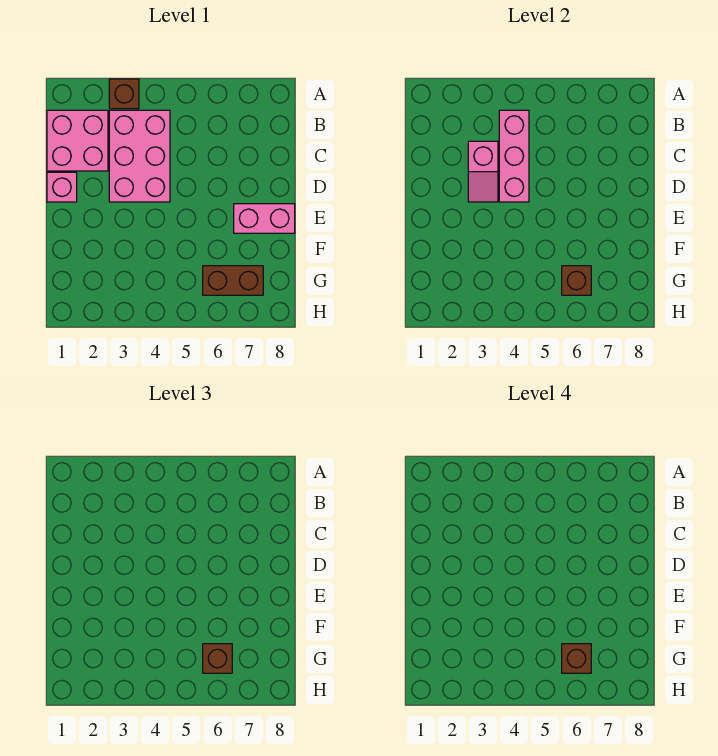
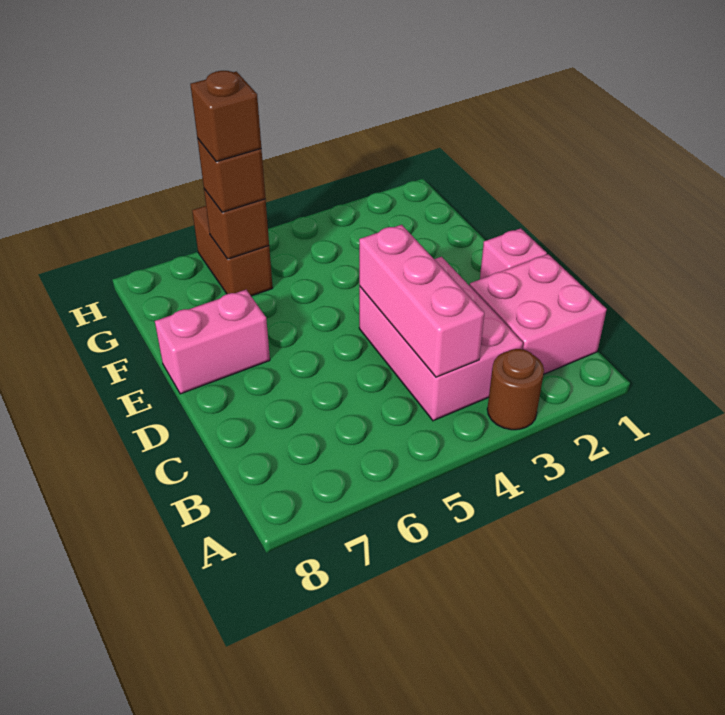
brown brick A3 level 1 -> brown round brick A3 level 1
pink slope C3:D3 level 2 top C -> none
brown brick G6:G7 level 1 -> brown brick G6:H6 level 1

